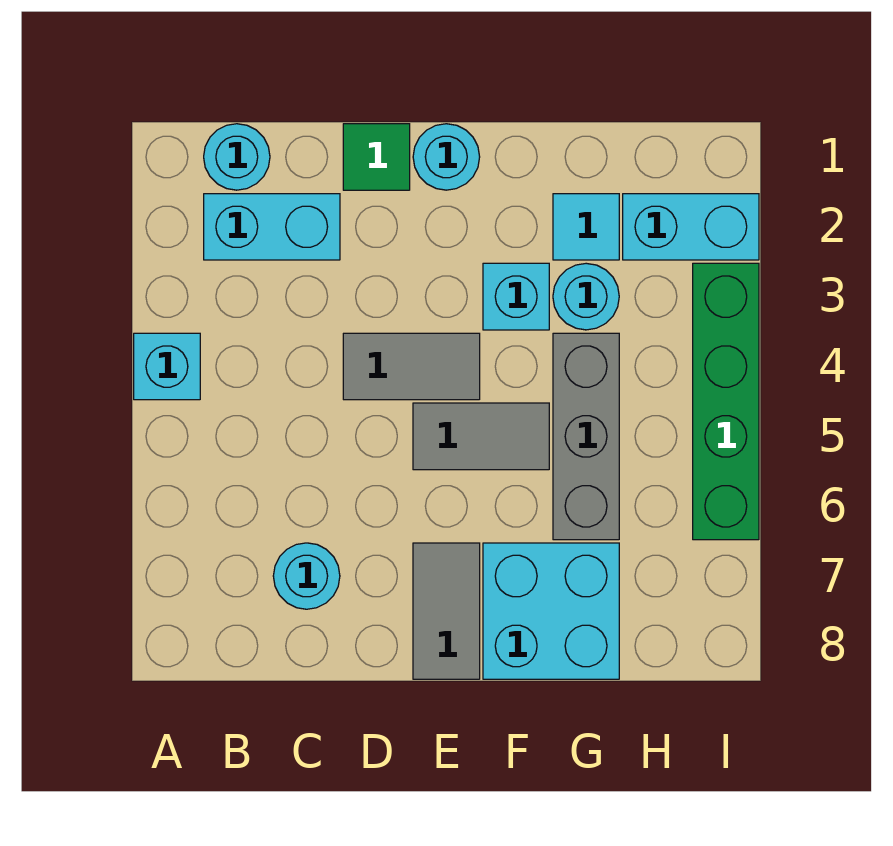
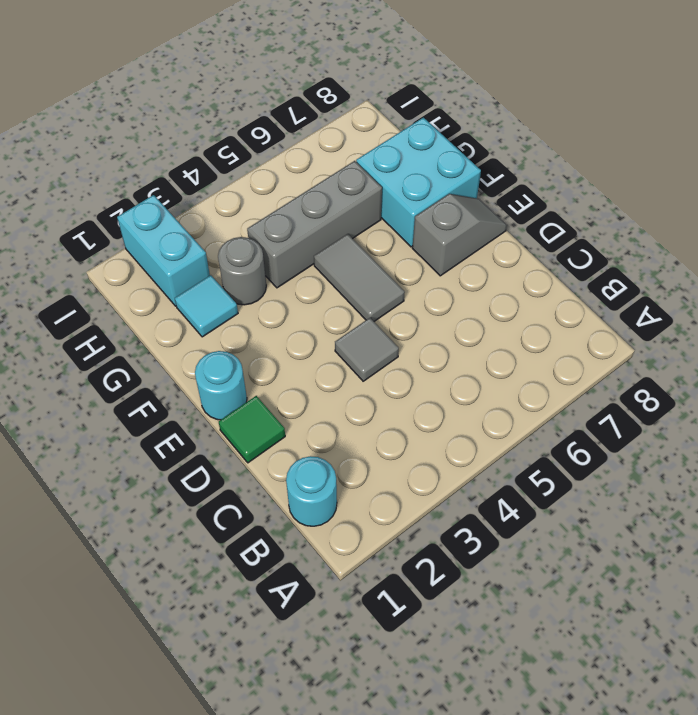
cyan brick A4 level 1 -> none
cyan brick B2:C2 level 1 -> none
cyan round brick C7 level 1 -> none
grey tile D4:E4 level 1 -> grey tile D4 level 1
grey tile E7:E8 level 1 -> grey slope E7:E8 level 1 top 7
cyan brick F3 level 1 -> none
cyan round brick G3 level 1 -> grey round brick G3 level 1
green brick I3:I6 level 1 -> none

